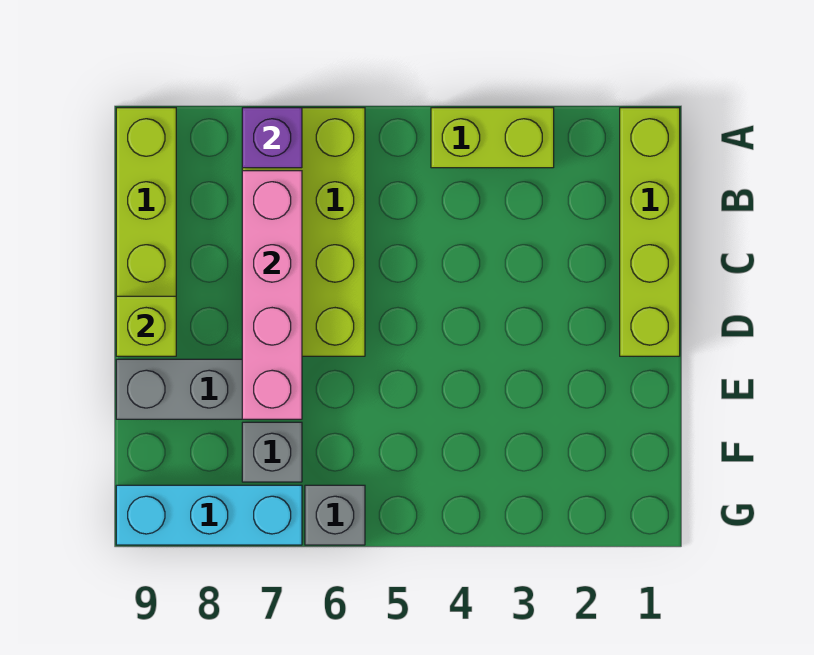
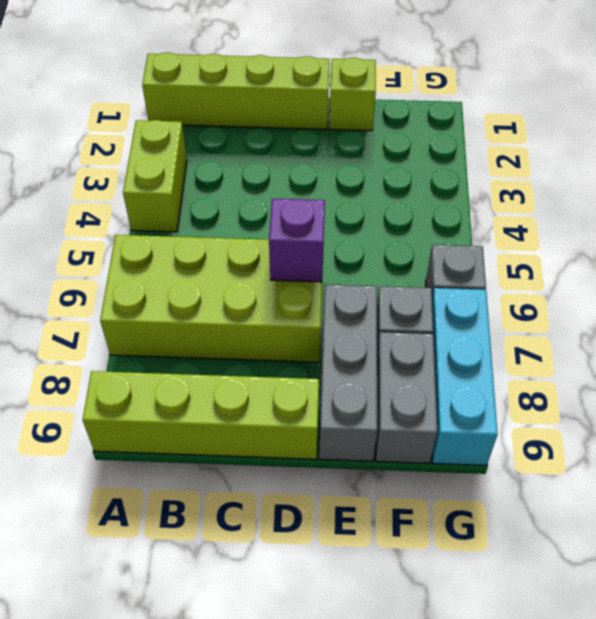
purple brick A7 level 2 -> purple brick D6 level 2
pink brick B7:E7 level 2 -> none
lime brick D9 level 2 -> lime brick E1 level 1
none -> grey brick F8:F9 level 1

